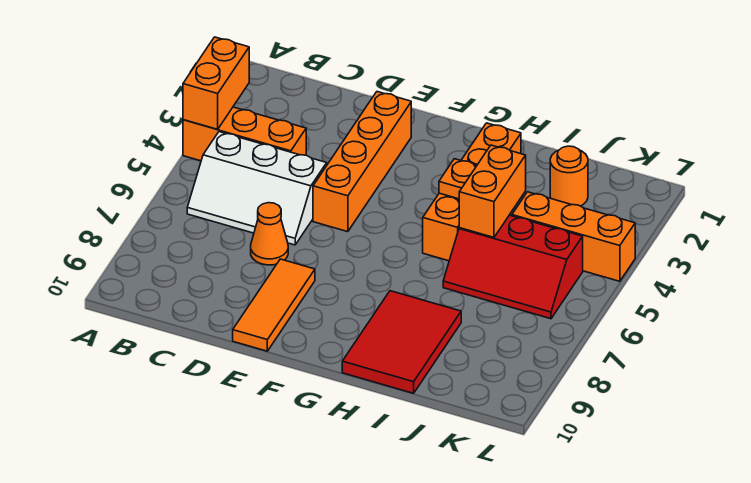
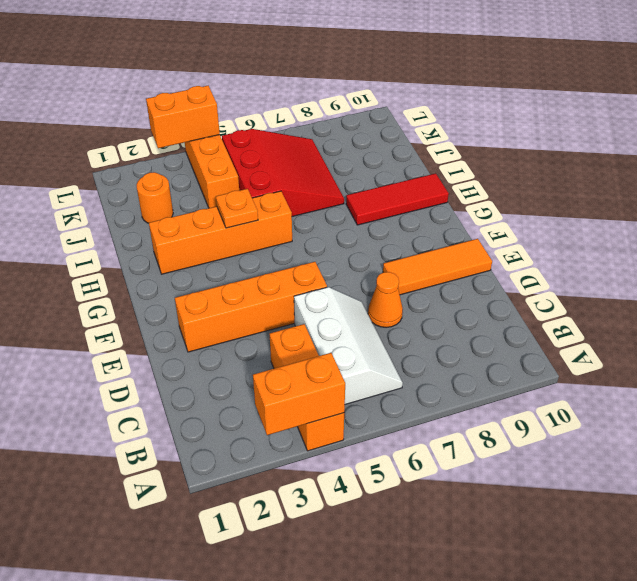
red tile H8:I10 level 1 -> red tile H8:H10 level 1
orange brick I4:I5 level 2 -> orange brick L3:L4 level 2
red slope I5:K6 level 1 top 5 -> red slope I5:K7 level 1 top 5

